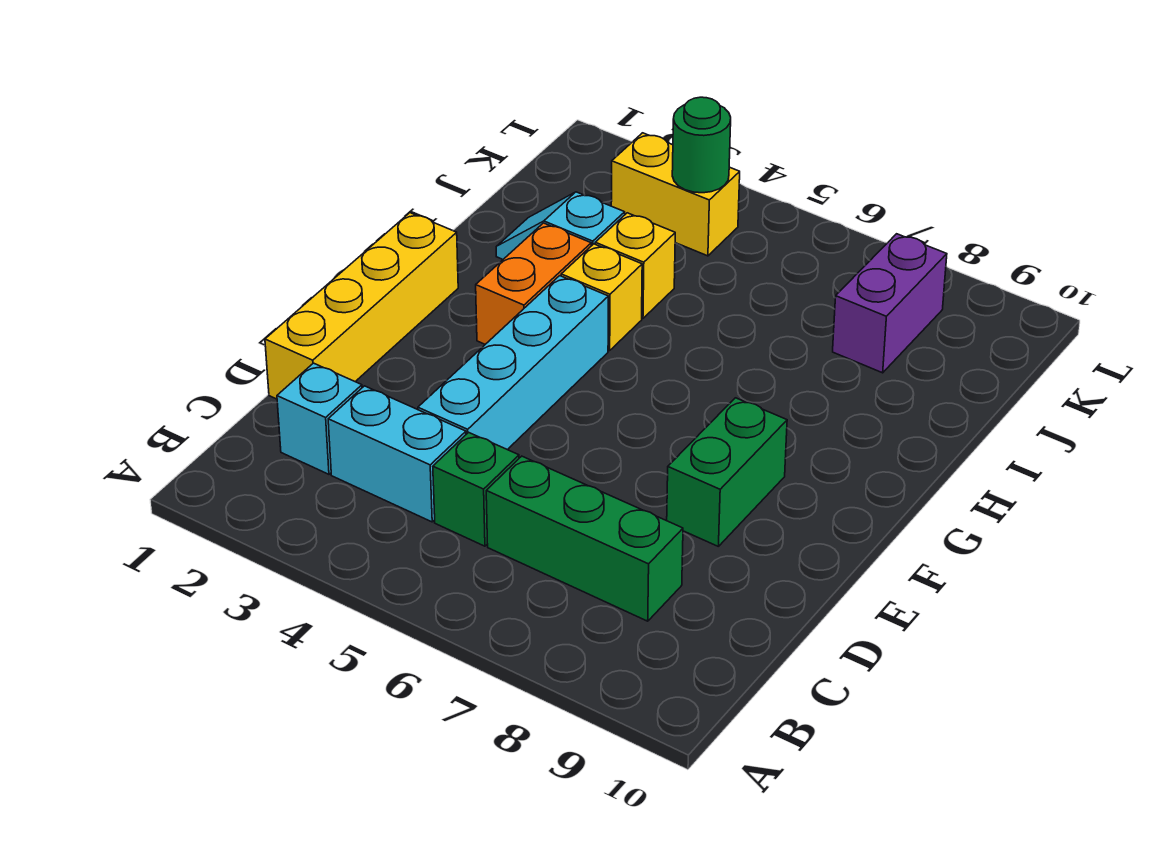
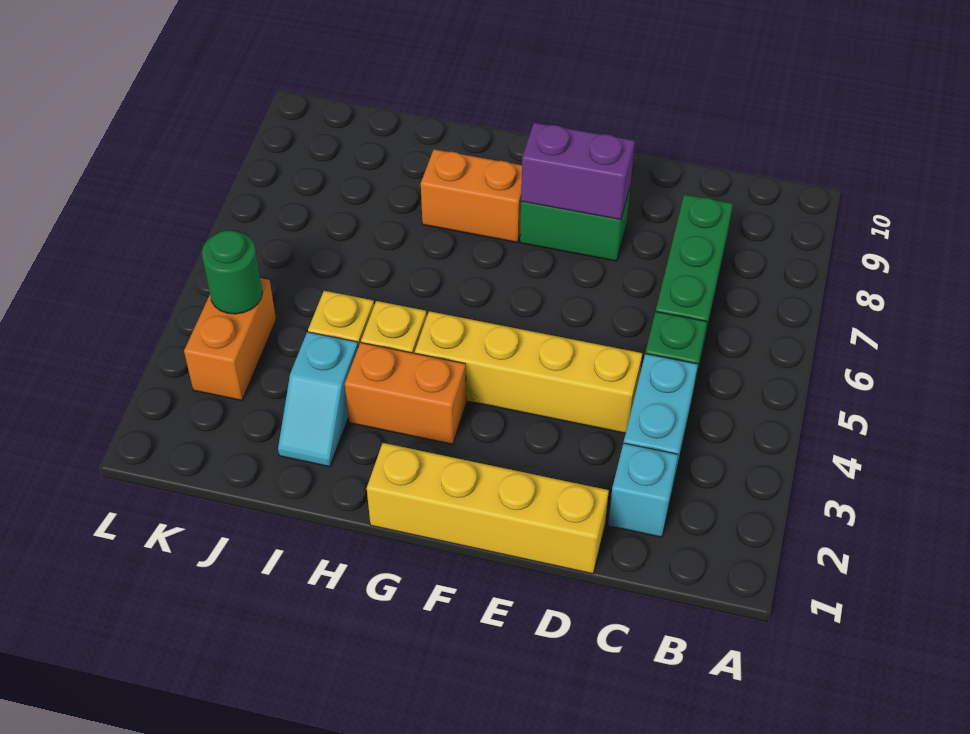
cyan brick D4:G4 level 1 -> yellow brick D4:G4 level 1
none -> orange brick G8:H8 level 1
purple brick J8:K8 level 1 -> purple brick E8:F8 level 2
yellow brick K3:K4 level 1 -> orange brick K3:K4 level 1

